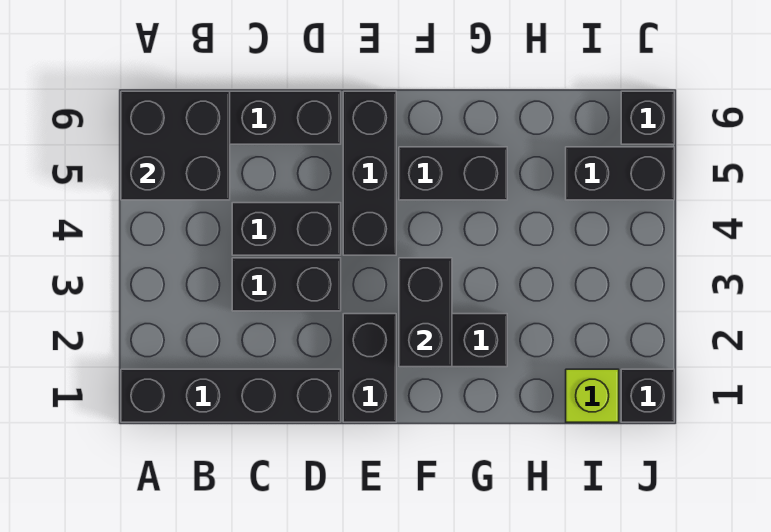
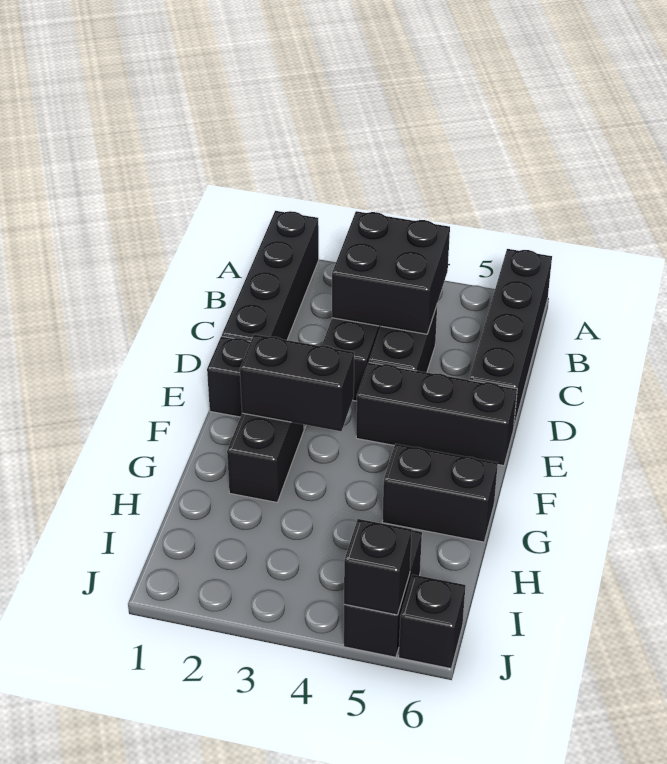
black brick A5:B6 level 2 -> black brick B3:C4 level 2
black brick F5:G5 level 1 -> black brick G5:G6 level 1
lime brick I1 level 1 -> none
black brick J1 level 1 -> black brick J5 level 2

